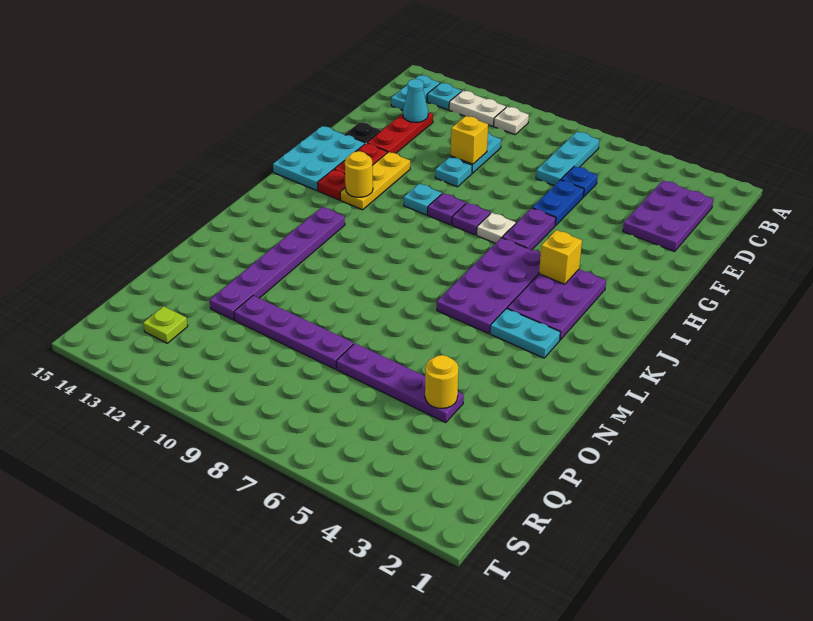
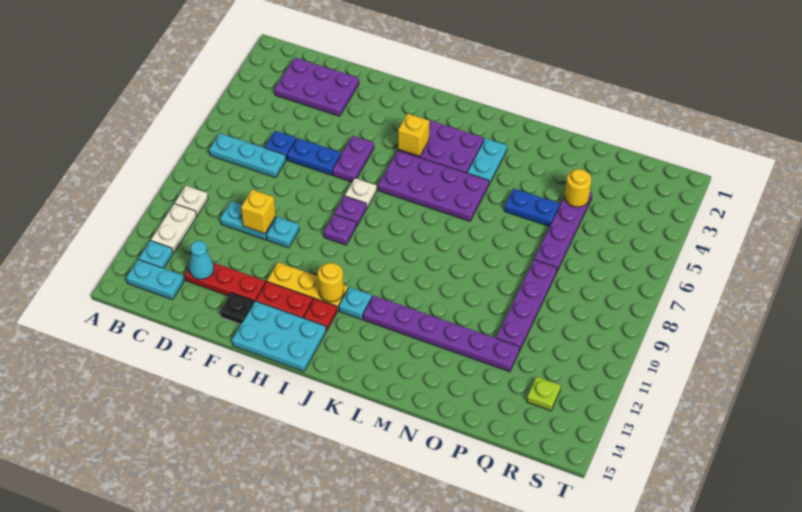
purple plate G6:H6 level 1 -> purple plate G5:G6 level 1
cyan plate H10 level 1 -> cyan plate J12 level 1
none -> blue plate N5:O5 level 1

